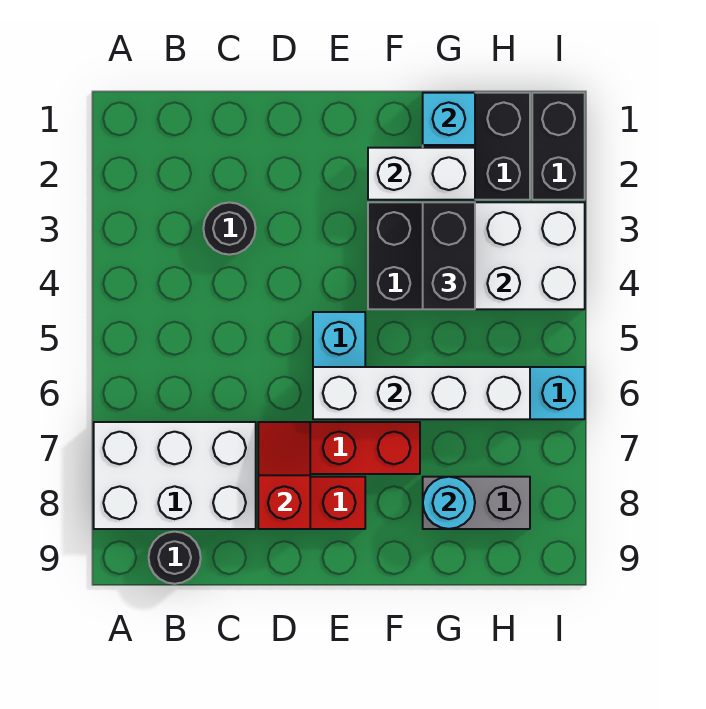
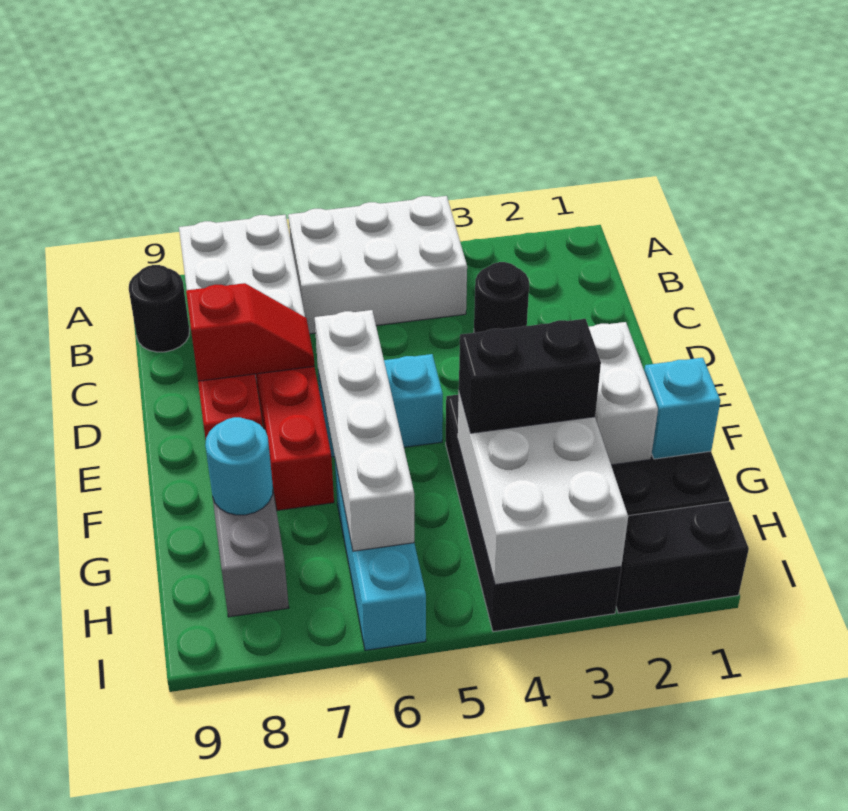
none -> white brick A4:B6 level 1

